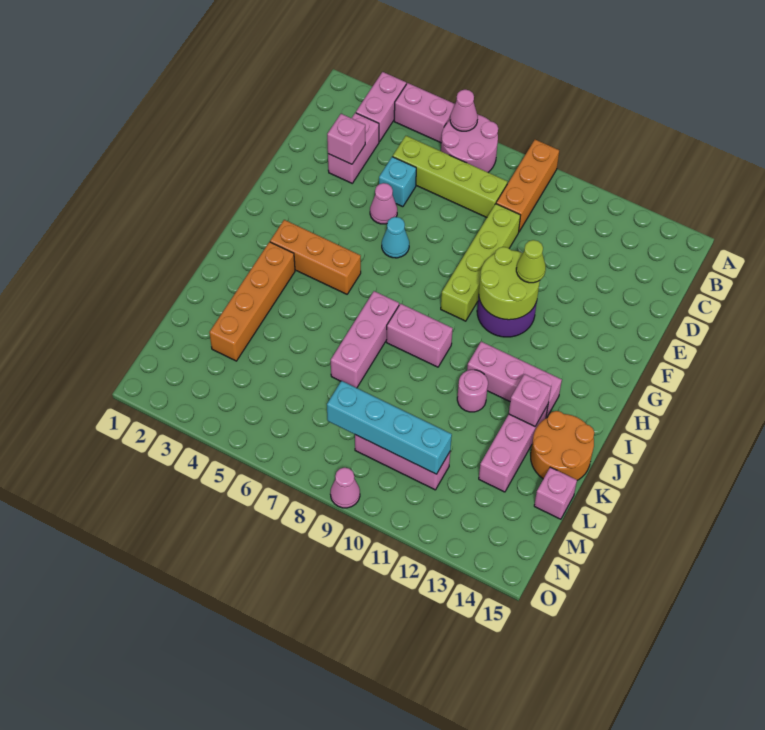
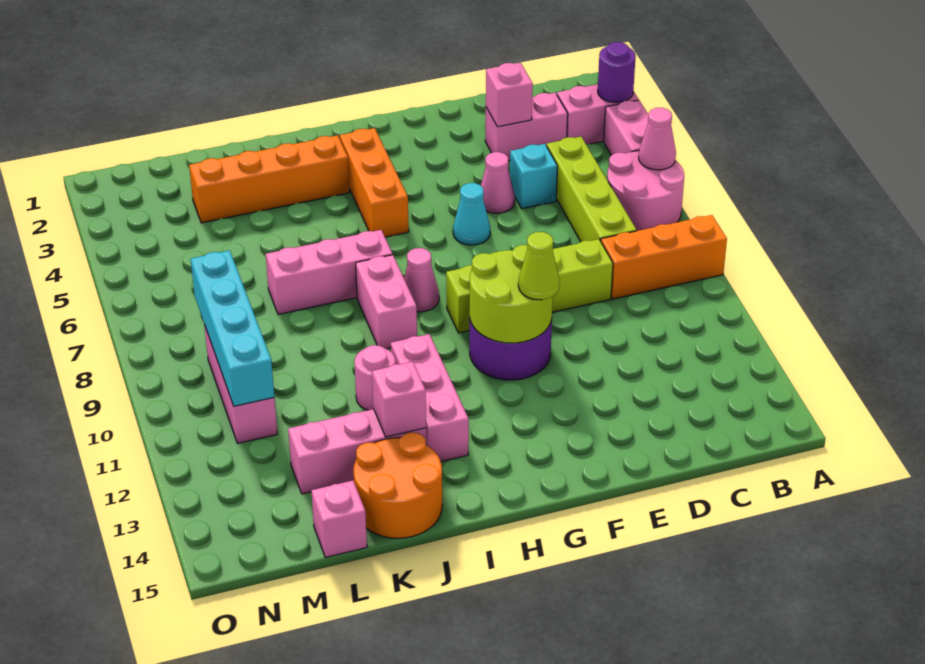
none -> purple round brick A3 level 2
pink cone O9 level 1 -> pink cone H8 level 1

